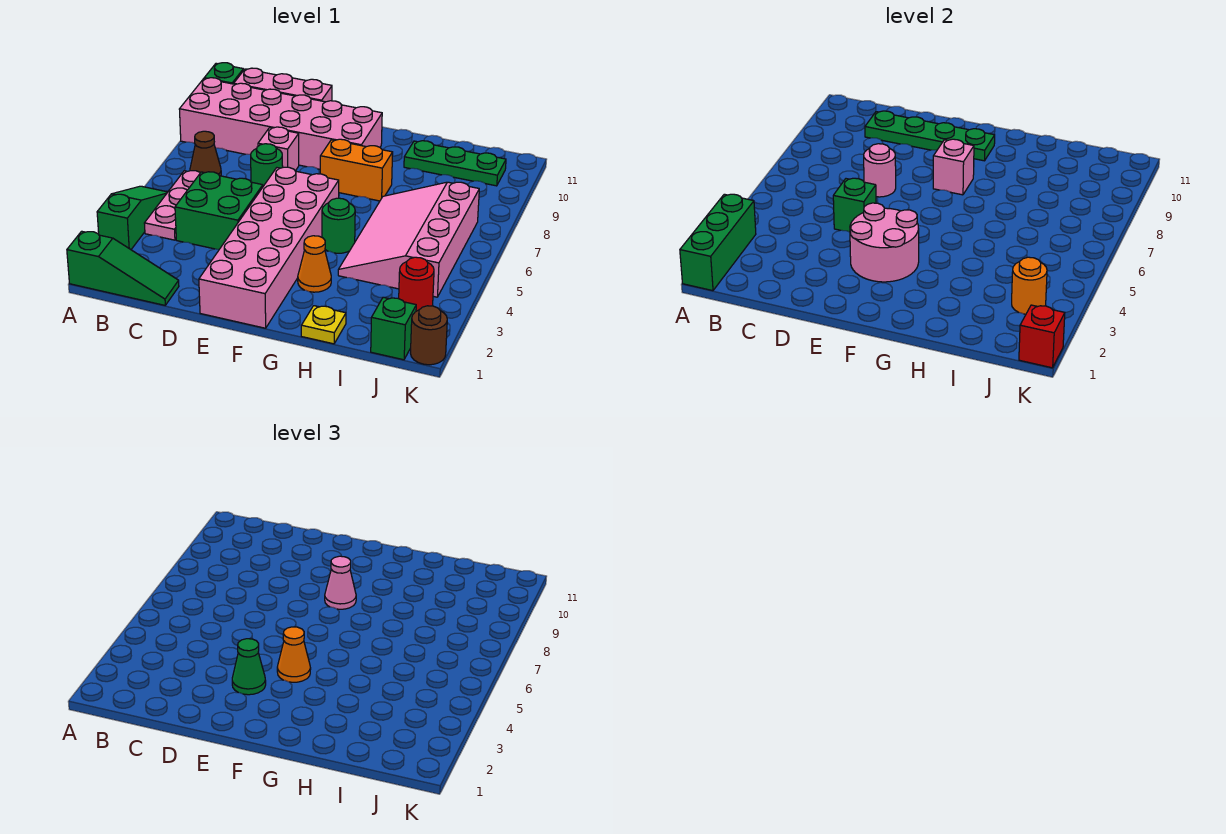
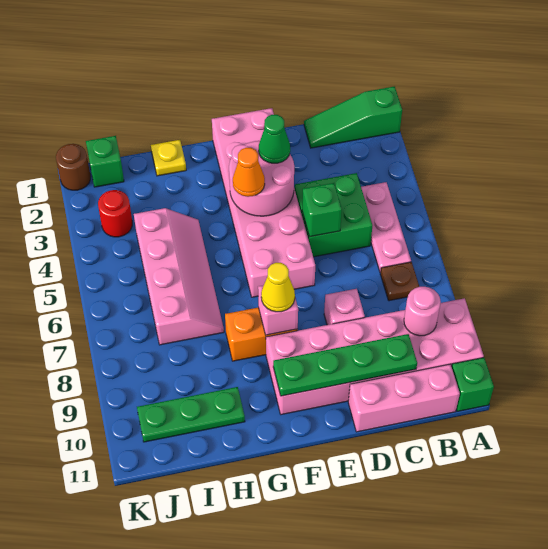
green brick A1:A3 level 2 -> none
green slope A3:A5 level 1 top 3 -> none
brown cone B7 level 1 -> brown plate B7 level 1
green round brick D7 level 1 -> none
pink round brick D7 level 2 -> pink round brick B9 level 2
pink cone F8 level 3 -> yellow cone F8 level 3
orange cone G3 level 1 -> none
green round brick G5 level 1 -> none
pink slope H4:J7 level 1 top J -> pink slope H4:I7 level 1 top I
orange round brick J3 level 2 -> none
red brick K1 level 2 -> none

